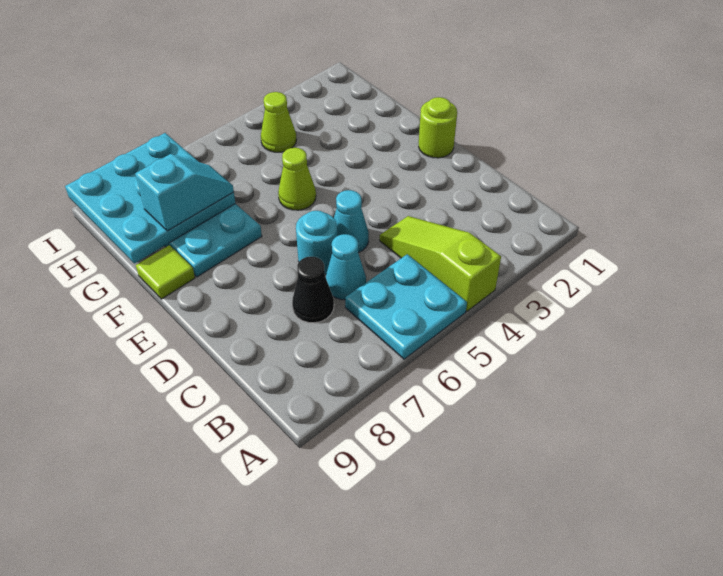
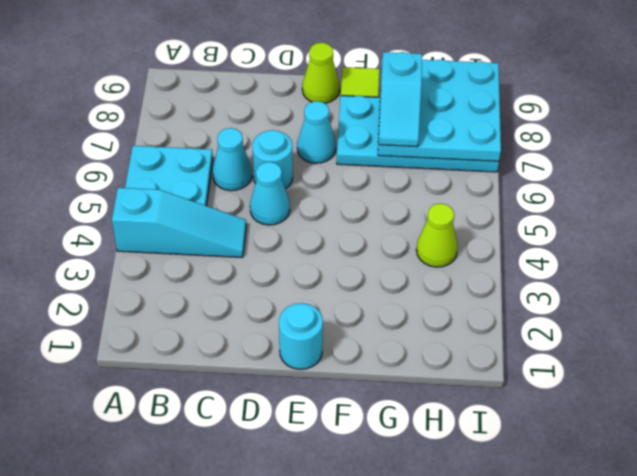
lime slope A4:C4 level 1 top A -> cyan slope A4:C4 level 1 top A
black cone C7 level 1 -> none
lime round brick E1 level 1 -> cyan round brick E1 level 1
none -> cyan cone E7 level 1
lime cone F5 level 1 -> lime cone E9 level 1

